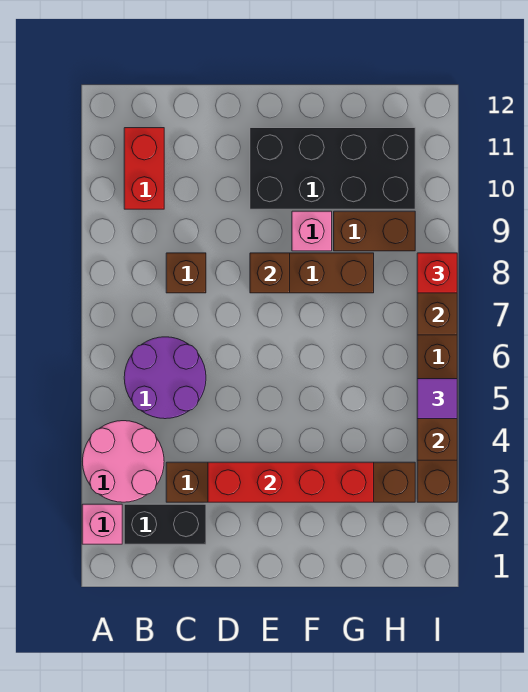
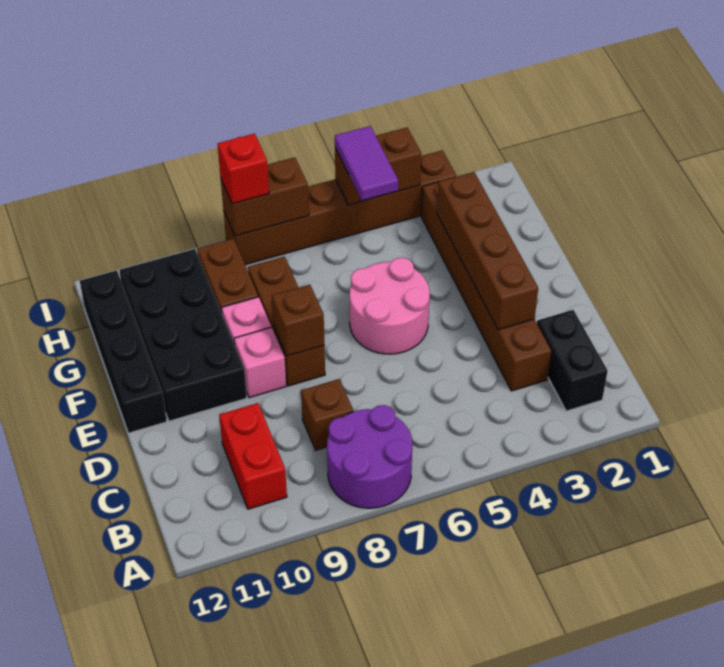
pink brick A2 level 1 -> pink brick E9 level 1
pink round brick A3:B4 level 1 -> pink round brick E5:F6 level 1
purple round brick B5:C6 level 1 -> purple round brick A7:B8 level 1
red brick B10:B11 level 1 -> red brick B10:C10 level 1
red brick D3:G3 level 2 -> brown brick D3:G3 level 2
none -> black brick E12:H12 level 1
purple tile I5 level 3 -> purple tile H5:I5 level 3

